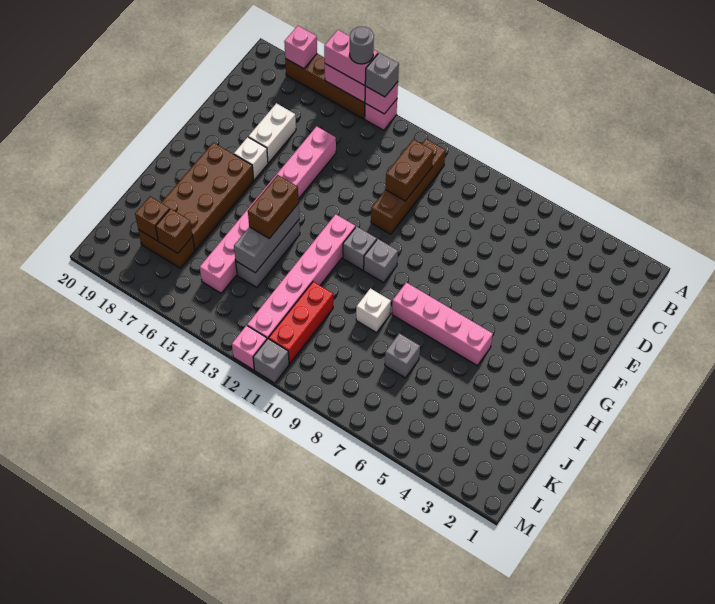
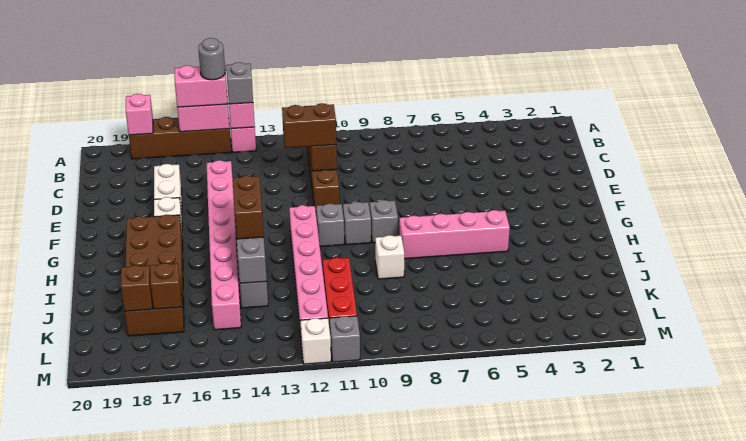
none -> brown brick D11:D12 level 3
grey brick J7 level 1 -> grey brick G9 level 1
pink brick M12 level 1 -> white brick M12 level 1

